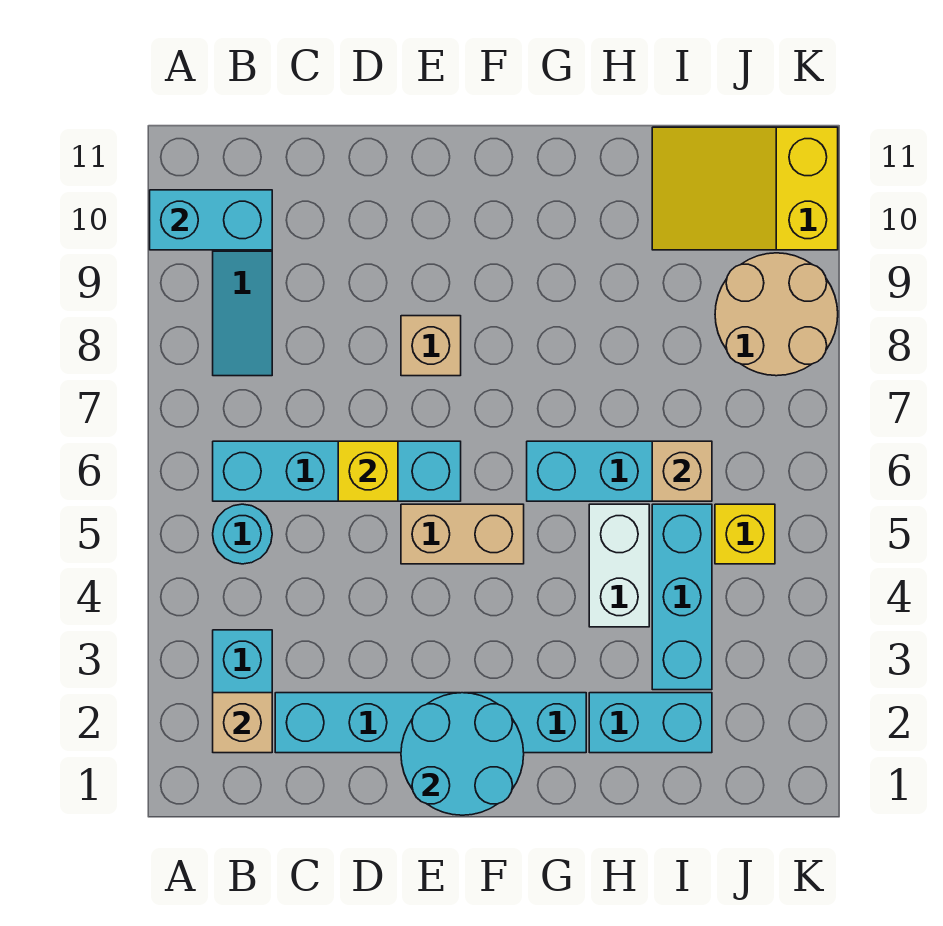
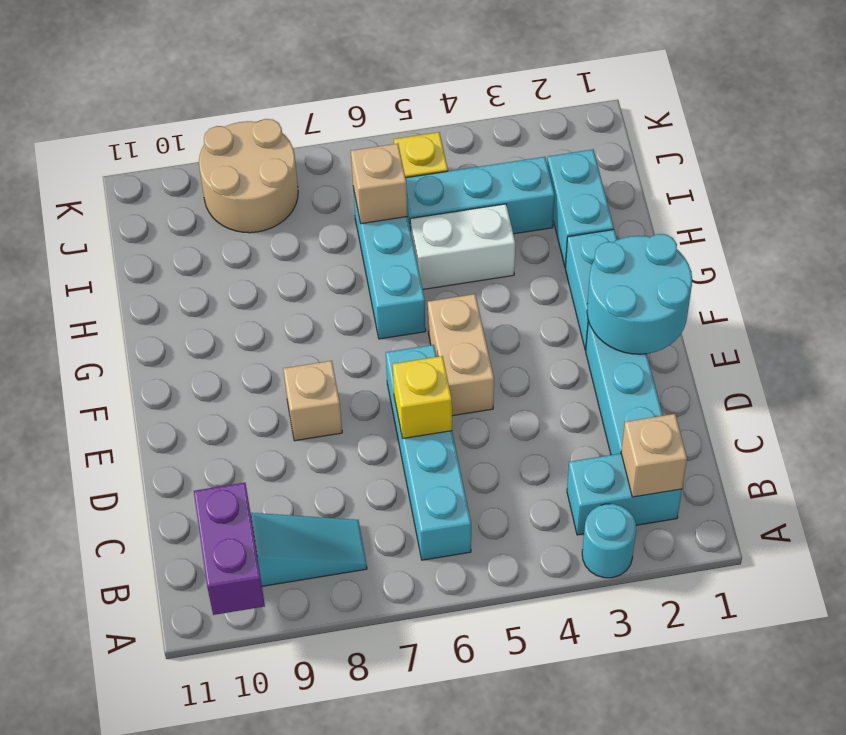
cyan brick A10:B10 level 2 -> purple brick A10:B10 level 2
cyan round brick B5 level 1 -> cyan round brick A3 level 1
yellow slope I10:K11 level 1 top K -> none

